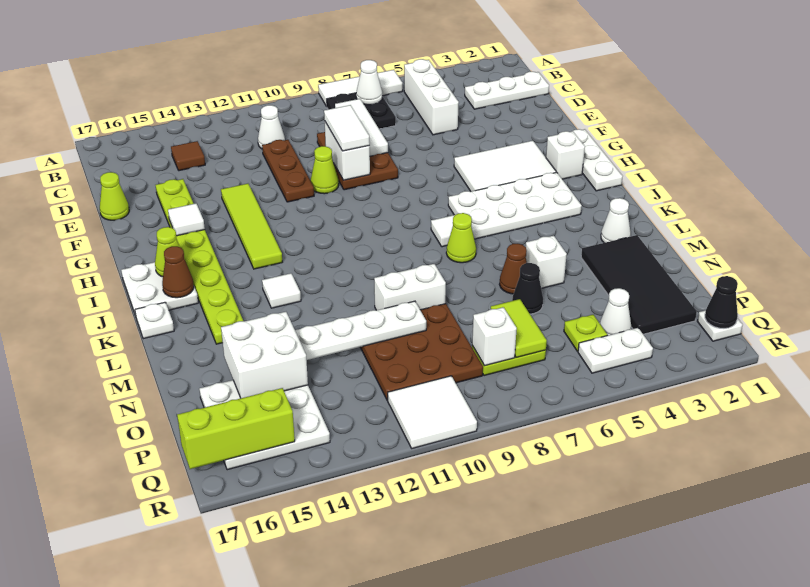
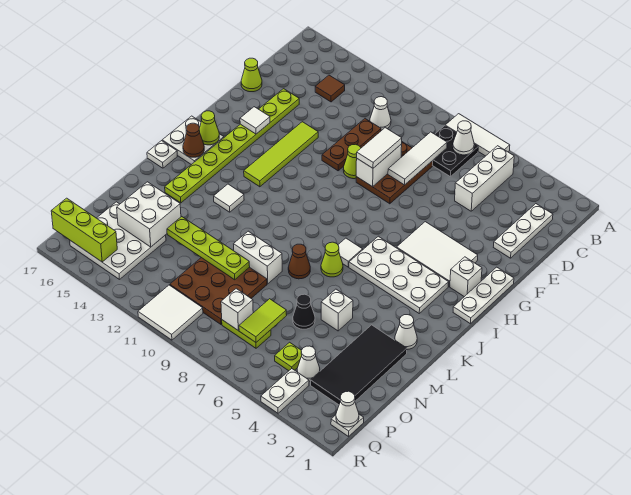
white plate C1:C3 level 1 -> white plate C2:E2 level 1
brown cone M6 level 1 -> brown cone L8 level 1
white plate N10:N13 level 2 -> lime plate N10:N13 level 2
black cone Q1 level 2 -> white cone Q1 level 2
white plate Q4:Q5 level 1 -> white plate Q4:R4 level 1

